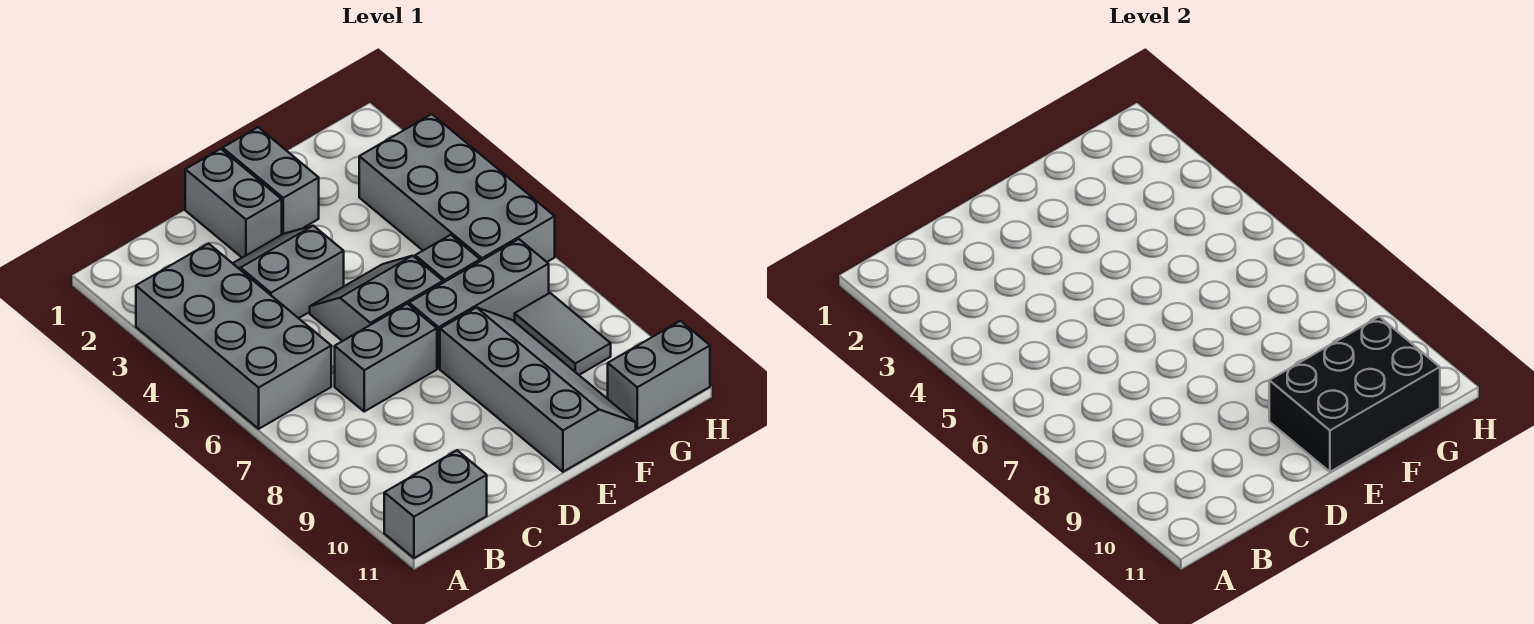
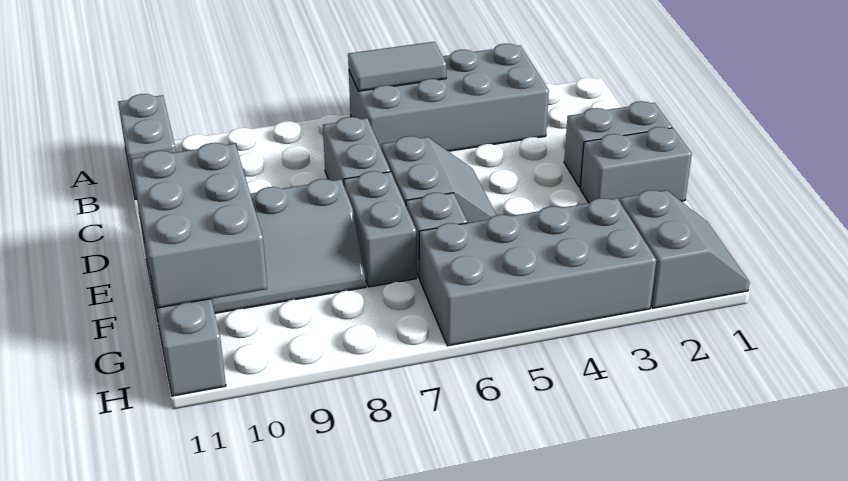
grey slope C3:D4 level 1 top 4 -> grey slope G1:H2 level 1 top 2
grey brick E7:G7 level 1 -> grey brick E7:F7 level 1
black brick E10:G11 level 2 -> grey brick E10:G11 level 2
grey tile G8:G9 level 1 -> grey tile A5:A6 level 2

